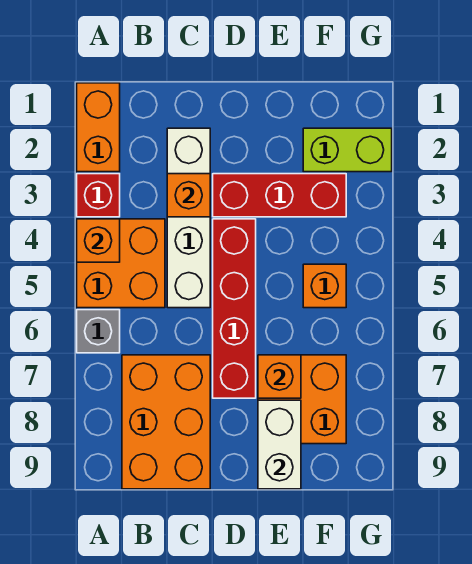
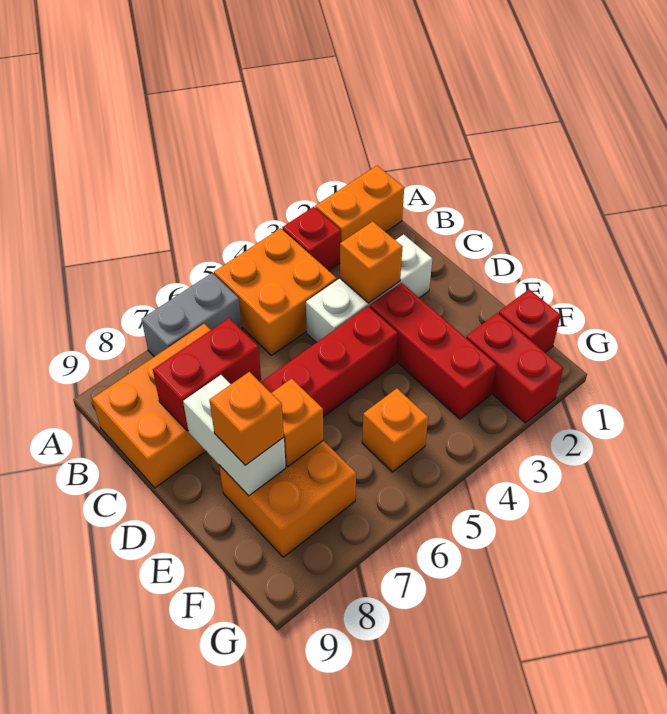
orange brick A4 level 2 -> orange brick E8 level 3
grey brick A6 level 1 -> grey brick A6:A7 level 1
white brick C2:C5 level 1 -> white brick C2:C4 level 1
none -> red brick C7:C8 level 2
white brick E8:E9 level 2 -> white brick D8:E8 level 2
none -> red brick F1 level 1
lime brick F2:G2 level 1 -> red brick F2:G2 level 1

